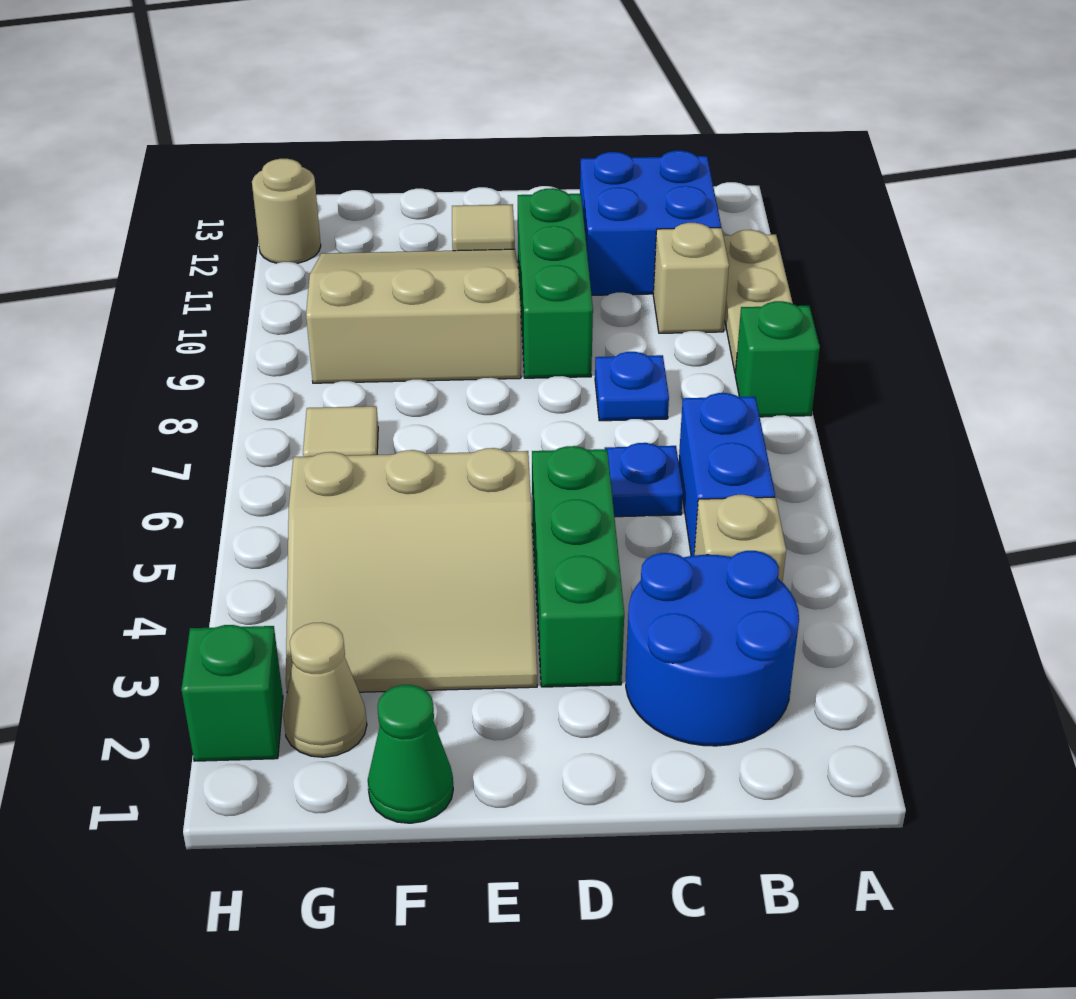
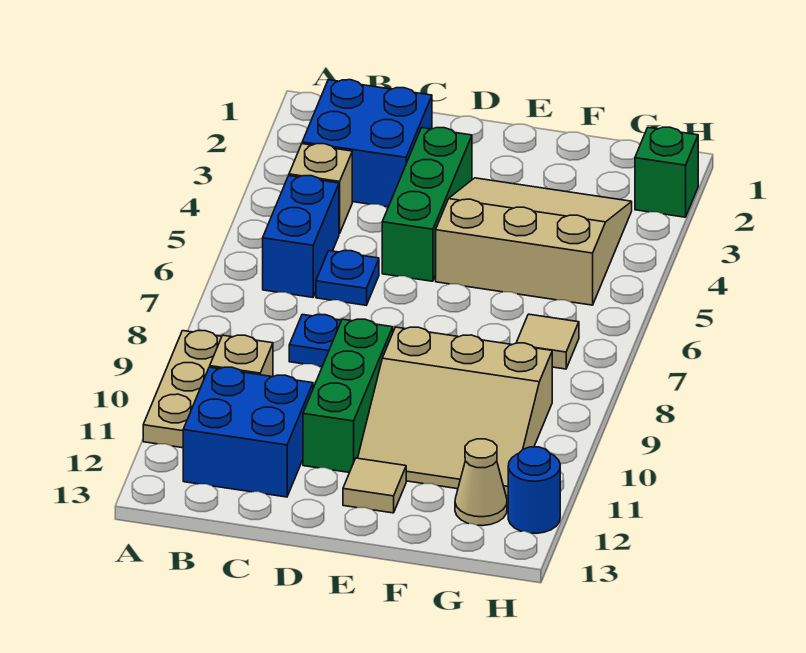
green brick A8 level 1 -> none
blue round brick B2:C3 level 1 -> blue brick B2:C3 level 1
green cone F1 level 1 -> none
tan cone G2 level 1 -> tan cone G12 level 1
tan round brick H12 level 1 -> blue round brick H12 level 1

